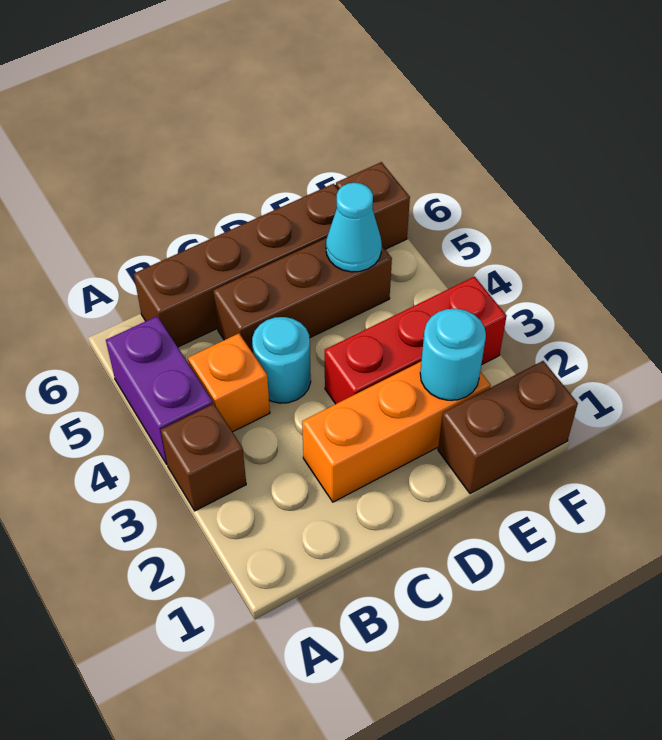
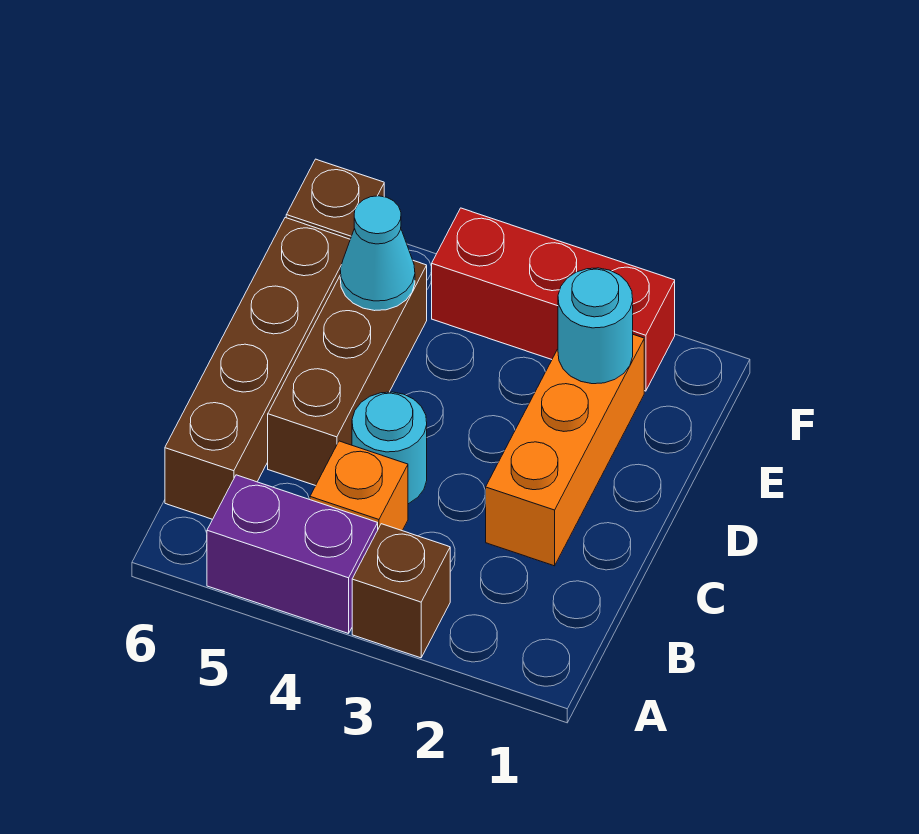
red brick D3:F3 level 1 -> red brick F2:F4 level 1
brown brick E1:F1 level 1 -> none

